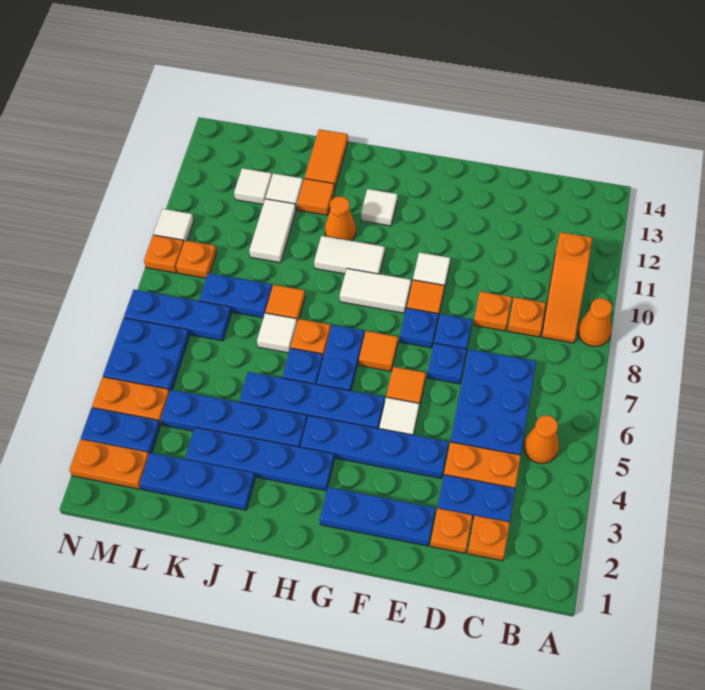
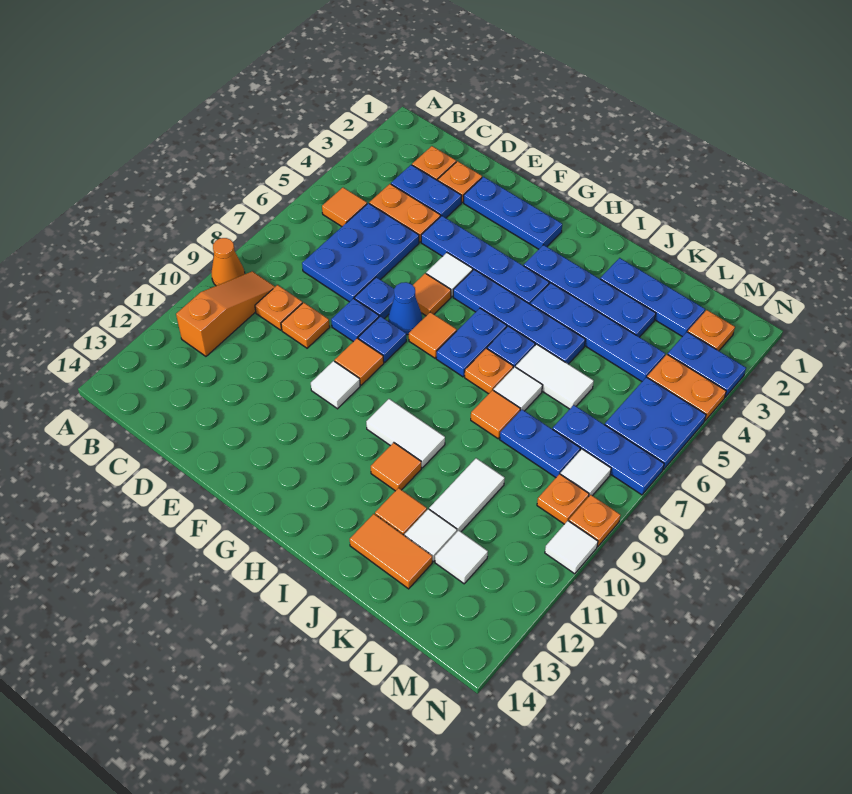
orange cone B5 level 1 -> orange tile B5 level 1
none -> blue cone F7 level 1
white tile G9:H9 level 1 -> white tile J6:K6 level 1
white tile H12 level 1 -> white tile M8 level 1
orange cone I11 level 1 -> orange tile I11 level 1
orange tile J13:J14 level 1 -> orange tile J13:K13 level 1
orange plate M2:N2 level 1 -> orange plate M2 level 1

